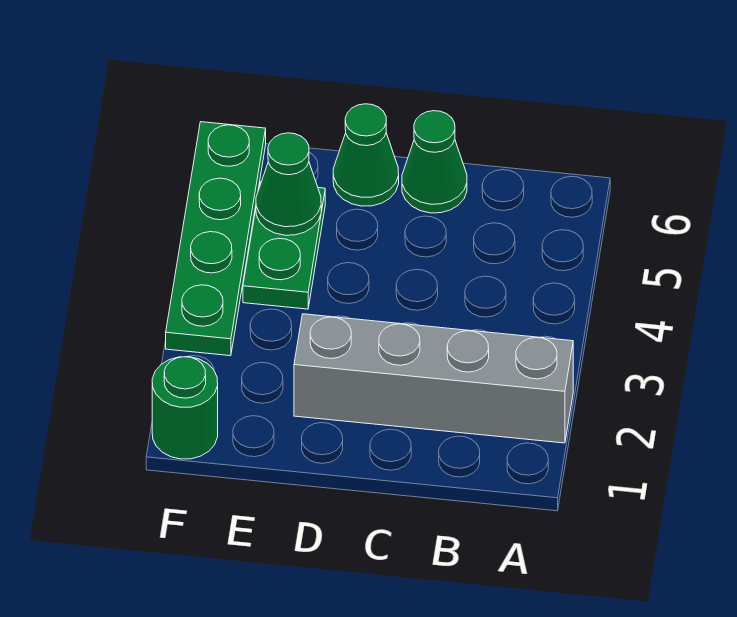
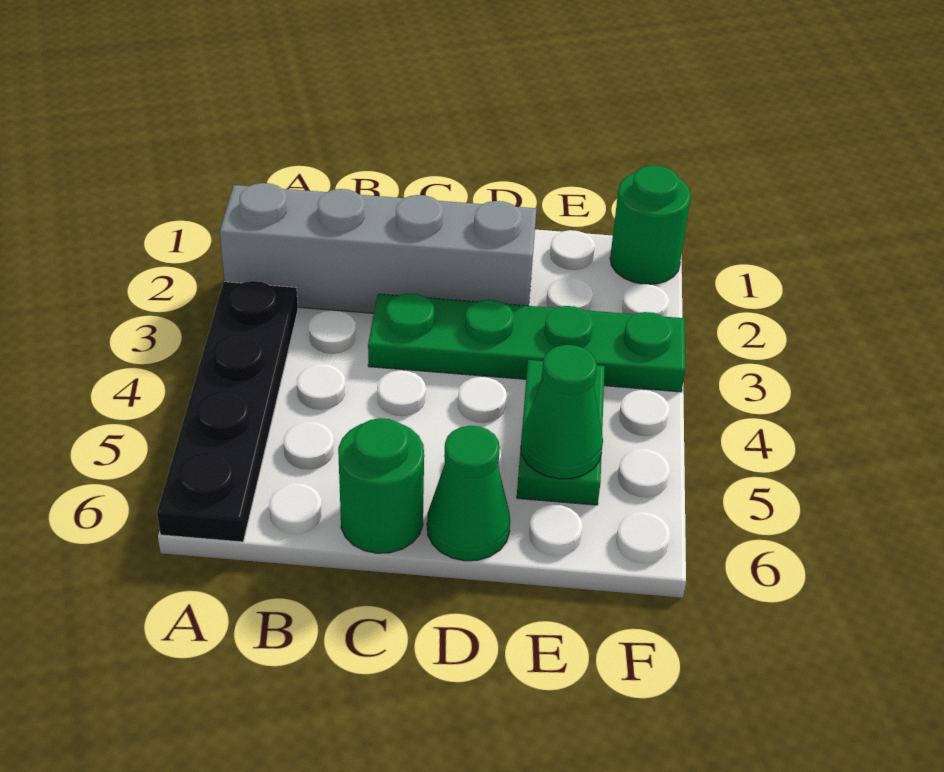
none -> black plate A3:A6 level 1
green cone C6 level 1 -> green round brick C6 level 1
green plate F3:F6 level 1 -> green plate C3:F3 level 1

